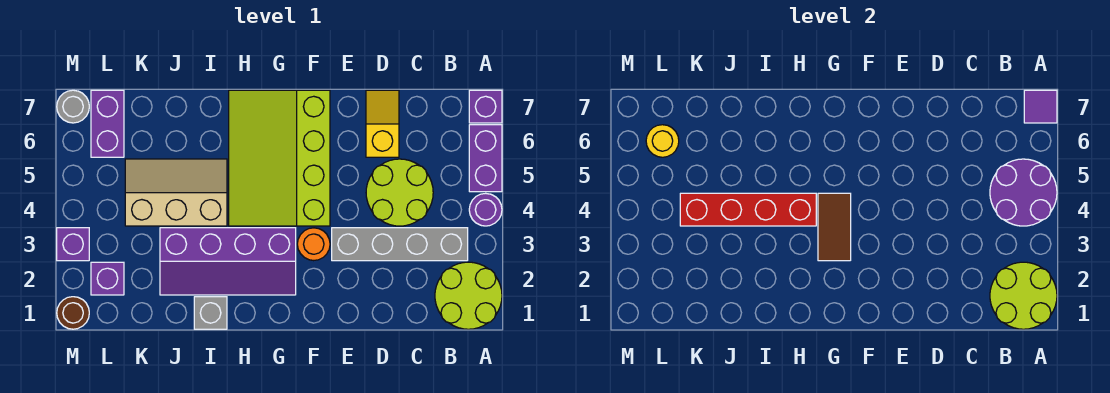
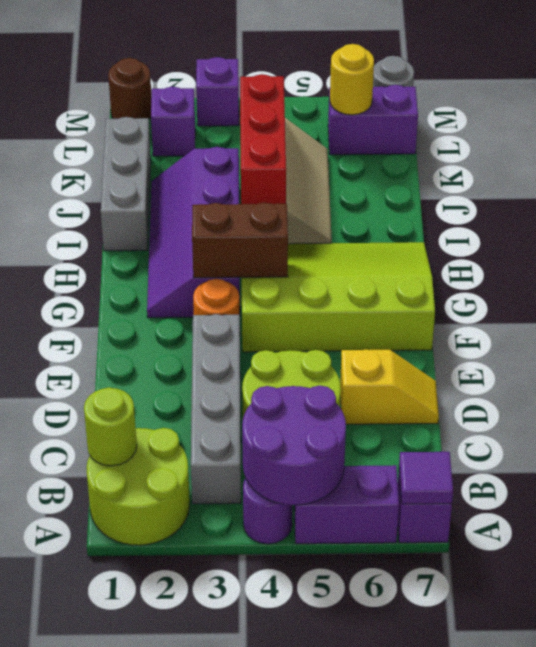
lime round brick A1:B2 level 2 -> lime round brick B1 level 2
brown tile G3:G4 level 2 -> brown brick G3:G4 level 2
red brick H4:K4 level 2 -> red brick I4:K4 level 2
grey brick I1 level 1 -> grey brick I1:K1 level 1

